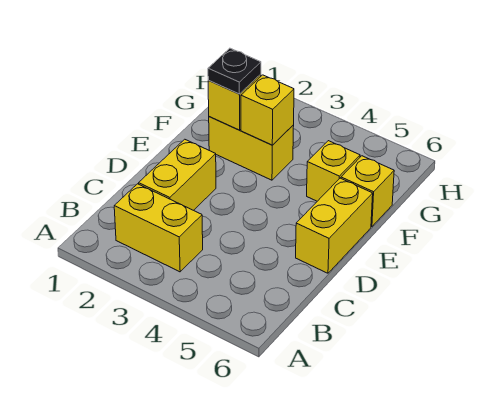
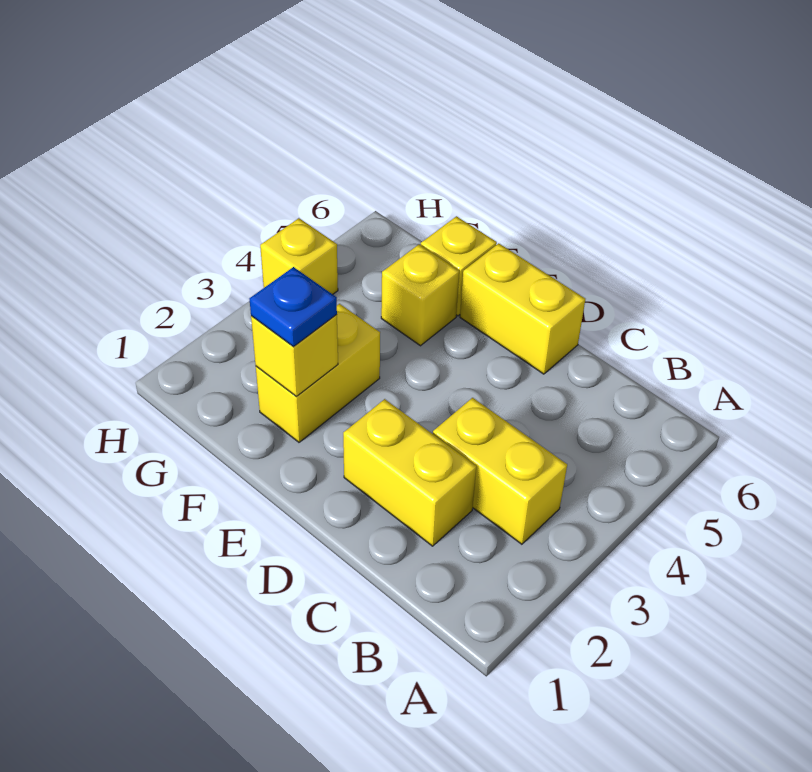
yellow brick B2:B3 level 1 -> yellow brick B3:C3 level 1
black plate F2 level 3 -> blue plate F2 level 3
yellow brick F3 level 2 -> yellow brick H4 level 1

